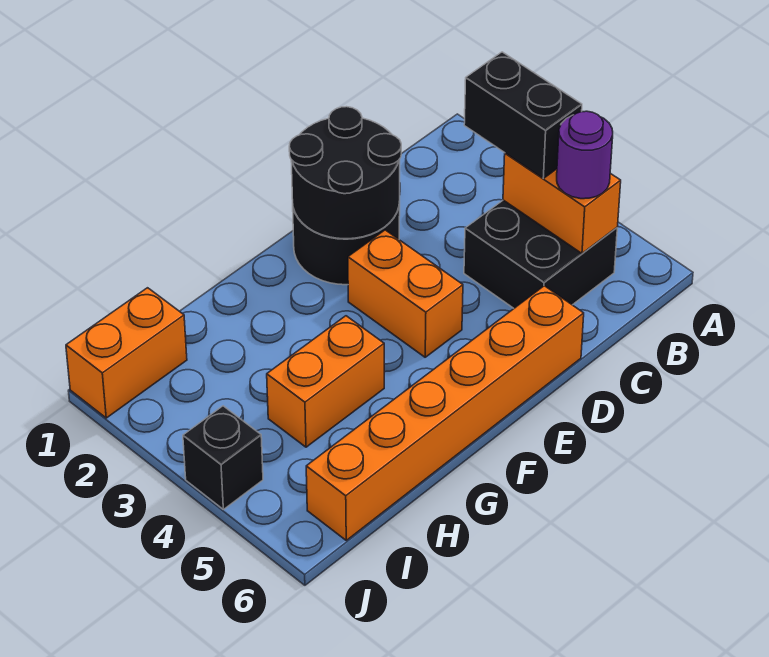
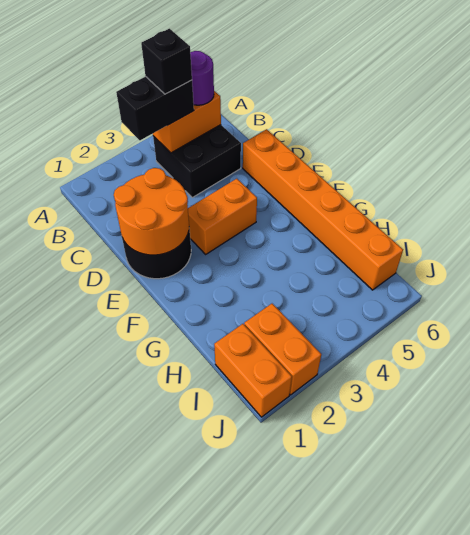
black round brick D1:E2 level 2 -> orange round brick D1:E2 level 2
orange brick G4:H4 level 1 -> orange brick I2:J2 level 1
black brick J4 level 1 -> black brick B4 level 4

